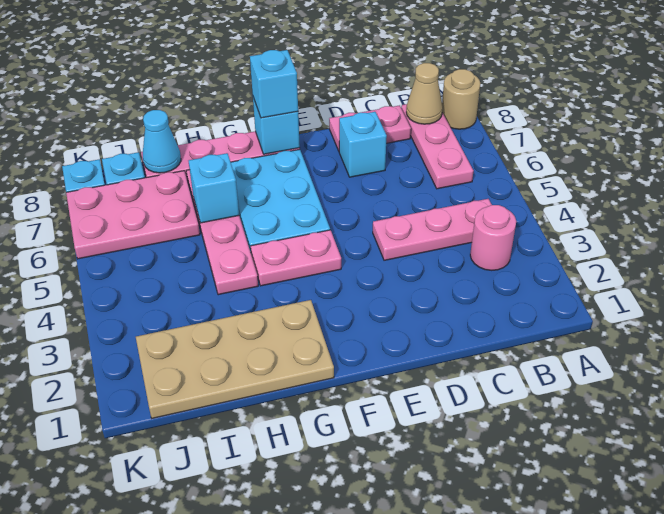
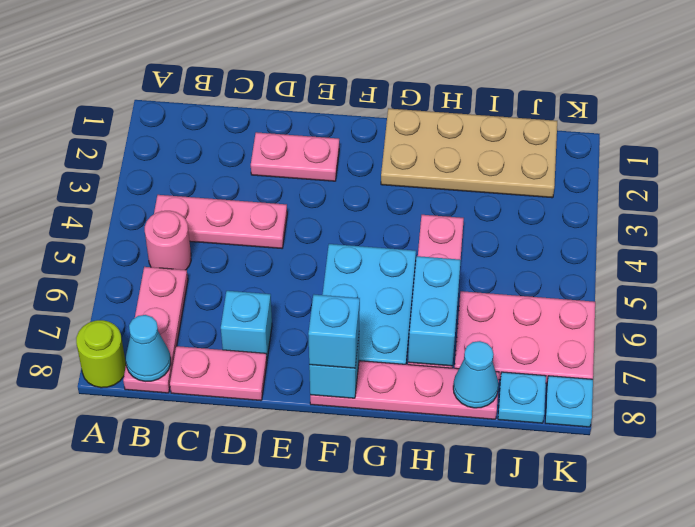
tan round brick A8 level 1 -> lime round brick A8 level 1
pink round brick B3 level 1 -> pink round brick B5 level 1
tan cone B8 level 2 -> cyan cone B8 level 2
pink plate F4:G4 level 1 -> pink plate D2:E2 level 1
cyan brick H6 level 2 -> cyan brick H6:H7 level 2

